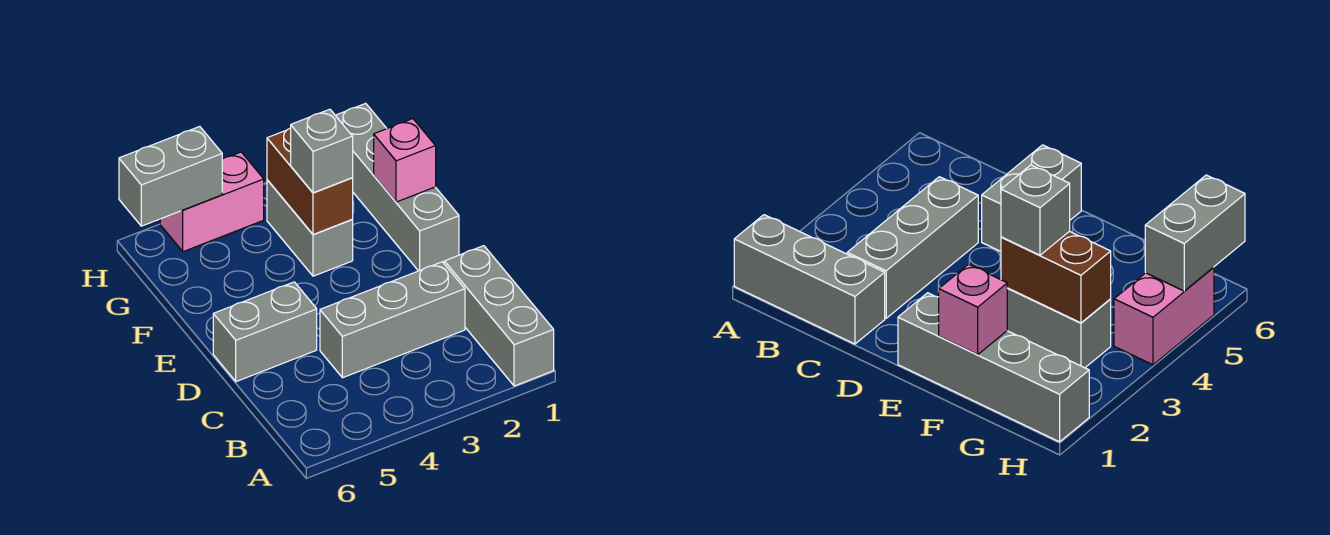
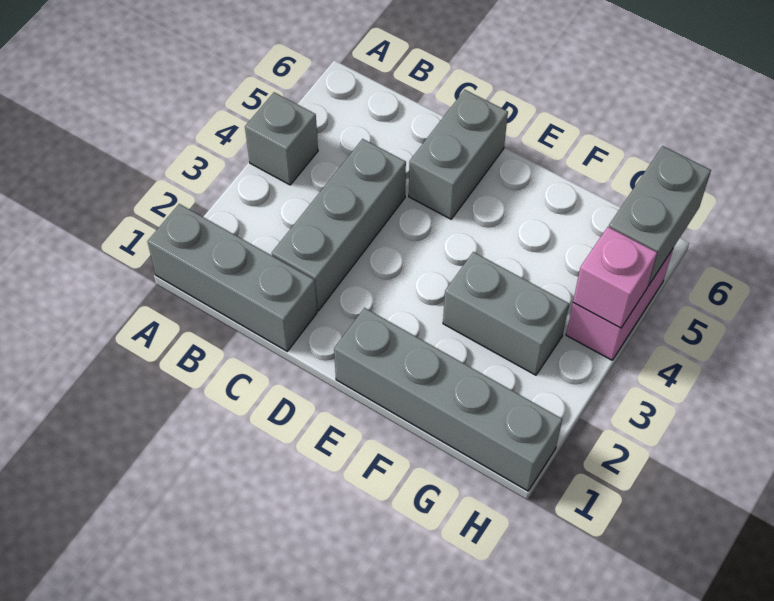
pink brick F1 level 2 -> pink brick H4 level 2
brown brick F3:G3 level 2 -> none
grey brick F3 level 3 -> grey brick A4 level 1

